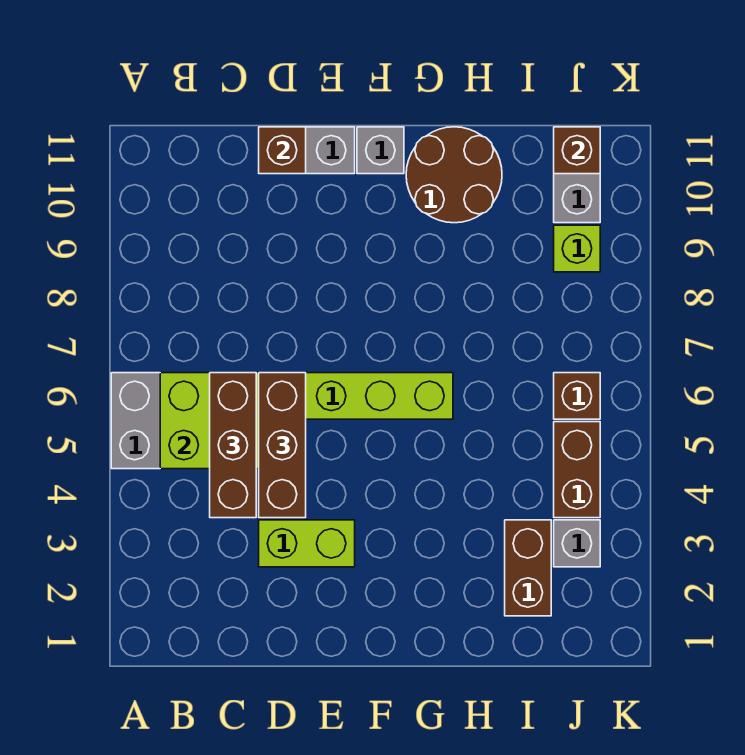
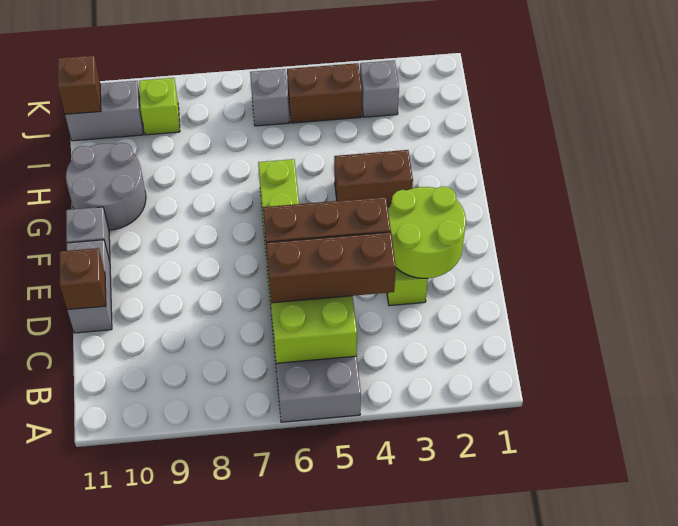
none -> lime round brick D2:E3 level 2
brown round brick G10:H11 level 1 -> grey round brick G10:H11 level 1
brown brick I2:I3 level 1 -> brown brick G3:G4 level 1
brown brick J6 level 1 -> grey brick J6 level 1

